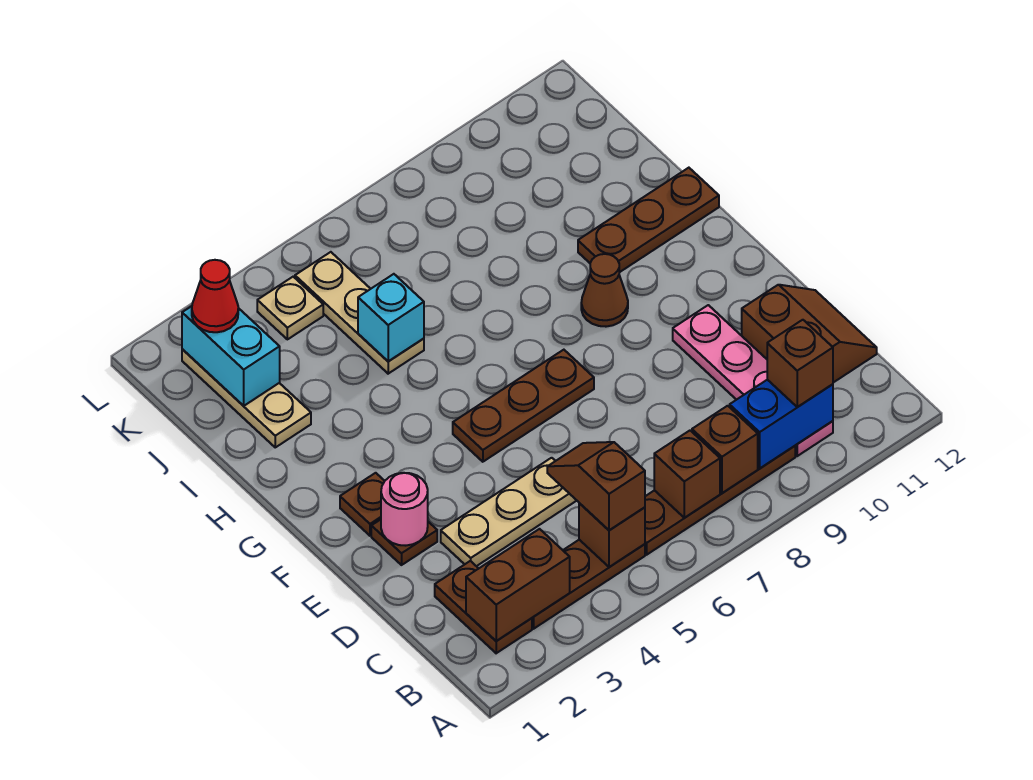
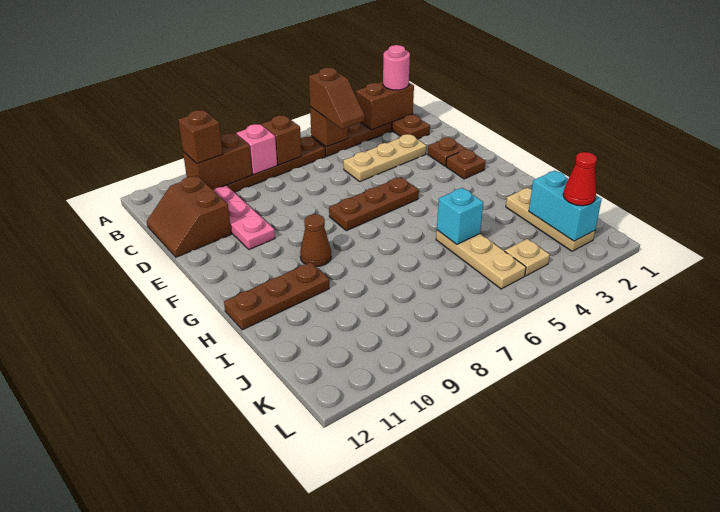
brown brick B8 level 2 -> pink brick B8 level 2
blue brick B9:B10 level 2 -> brown brick B9:B10 level 2
pink round brick E2 level 2 -> pink round brick B2 level 3

